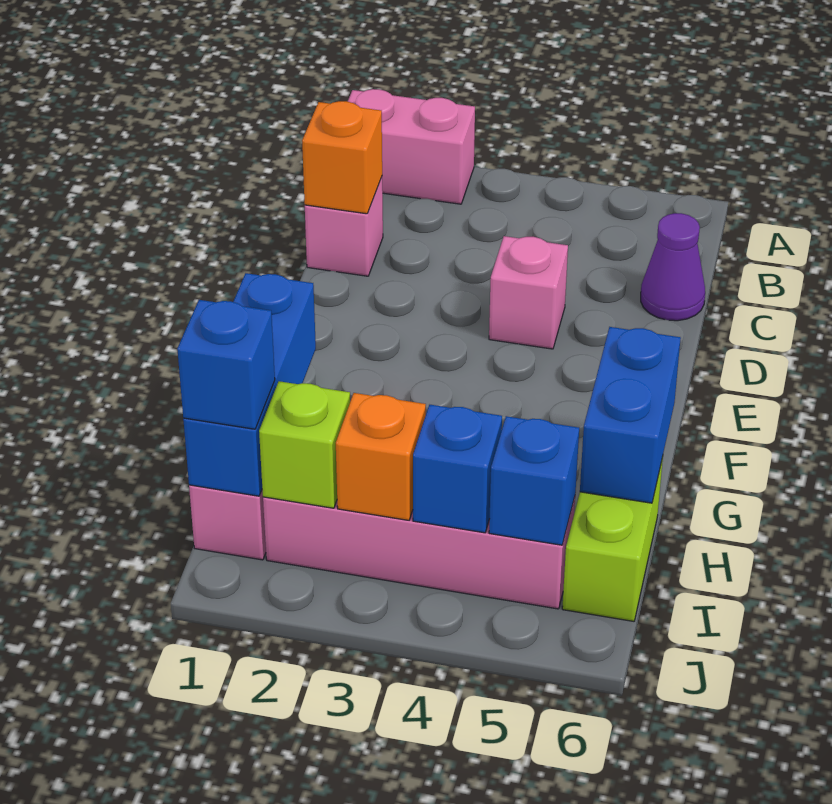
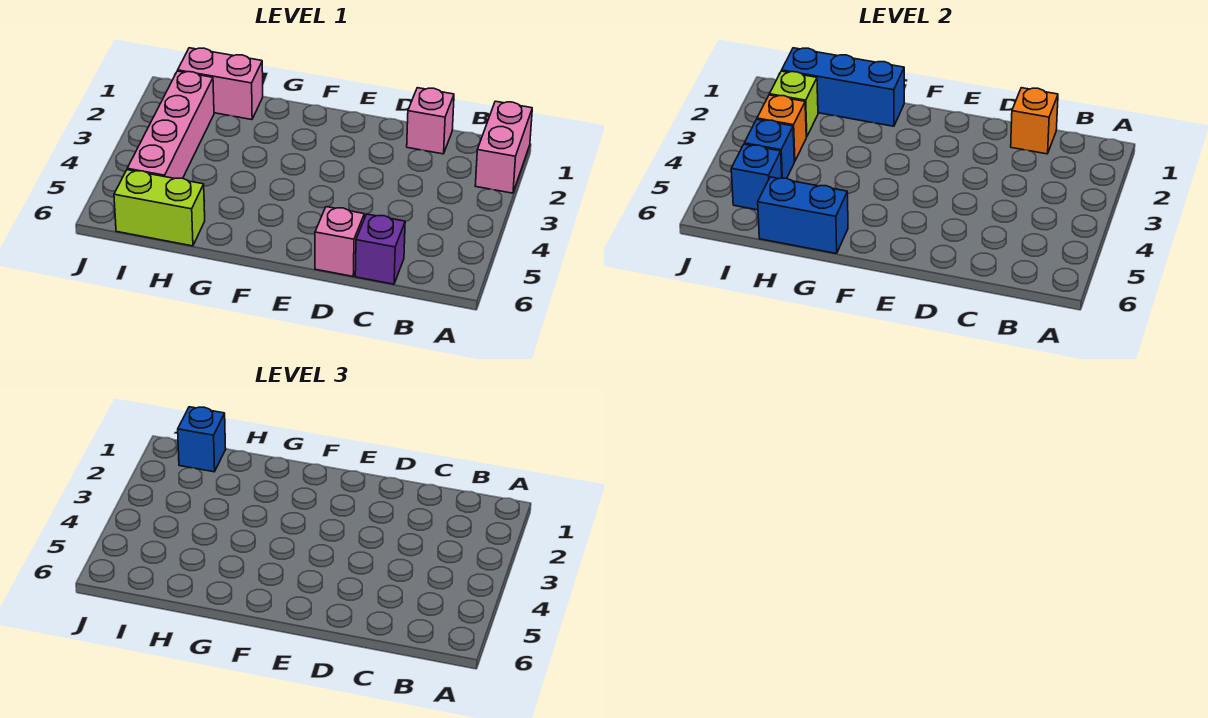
purple cone C6 level 1 -> purple brick C6 level 1
pink brick D4 level 1 -> pink brick D6 level 1

